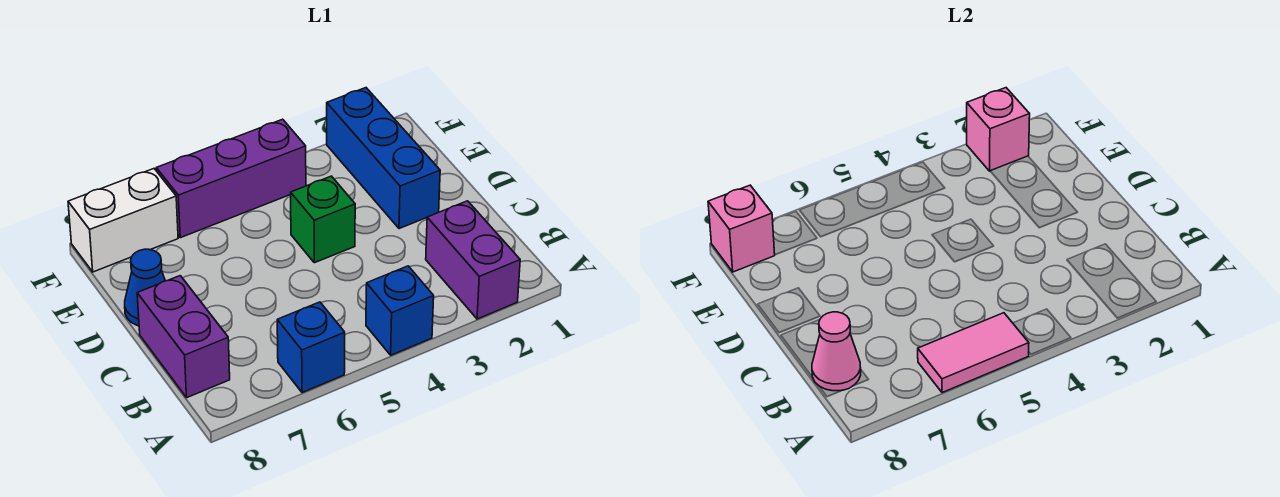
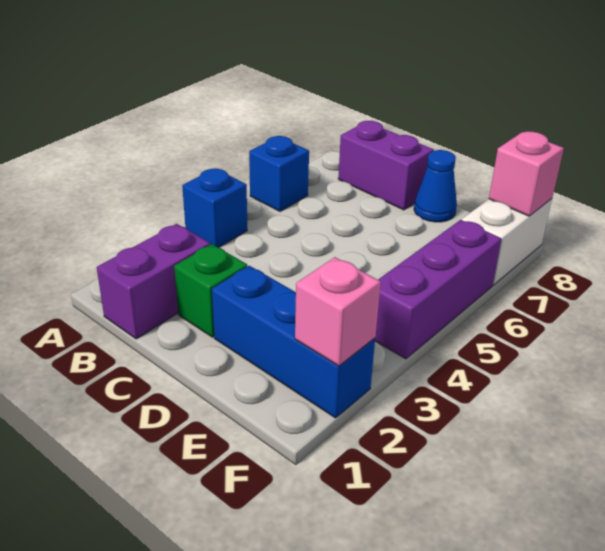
purple brick A2:B2 level 1 -> purple brick B1:B2 level 1
pink tile A5:A6 level 2 -> none
pink cone B8 level 2 -> none
green brick D4 level 1 -> green brick C2 level 1

